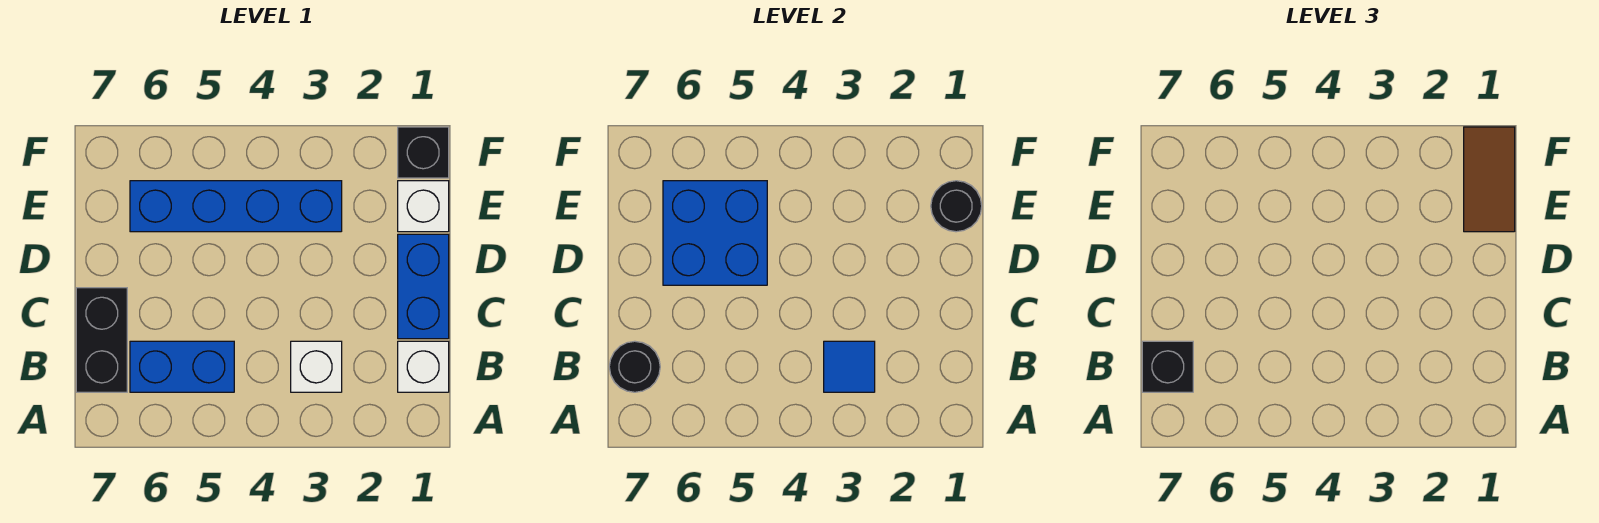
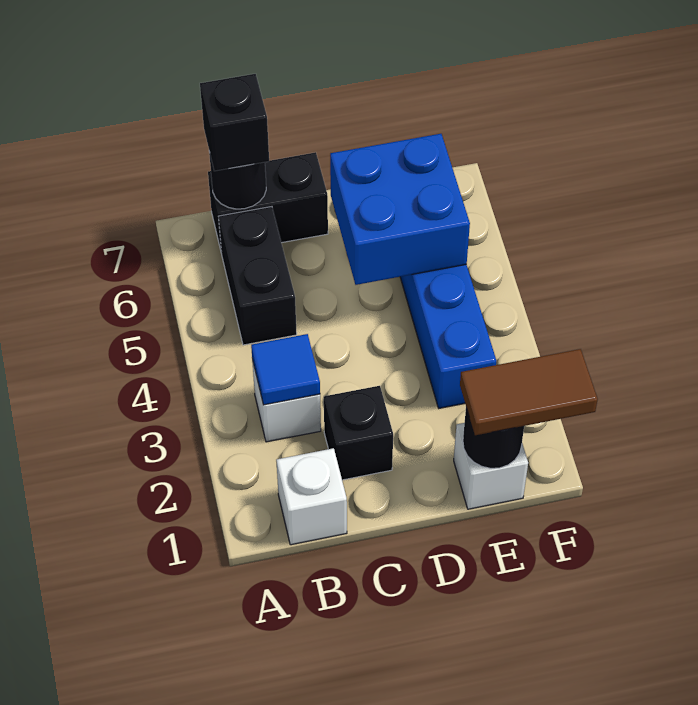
blue brick B5:B6 level 1 -> black brick B5:B6 level 1
blue brick C1:D1 level 1 -> none
black brick F1 level 1 -> black brick C2 level 1

